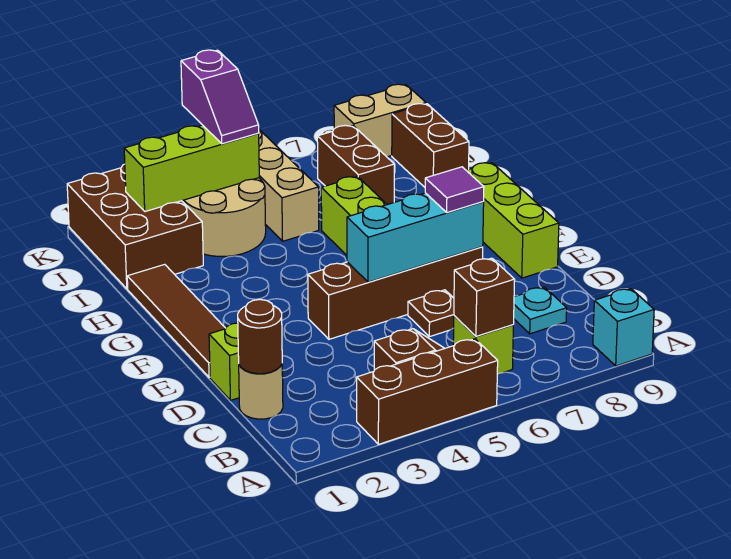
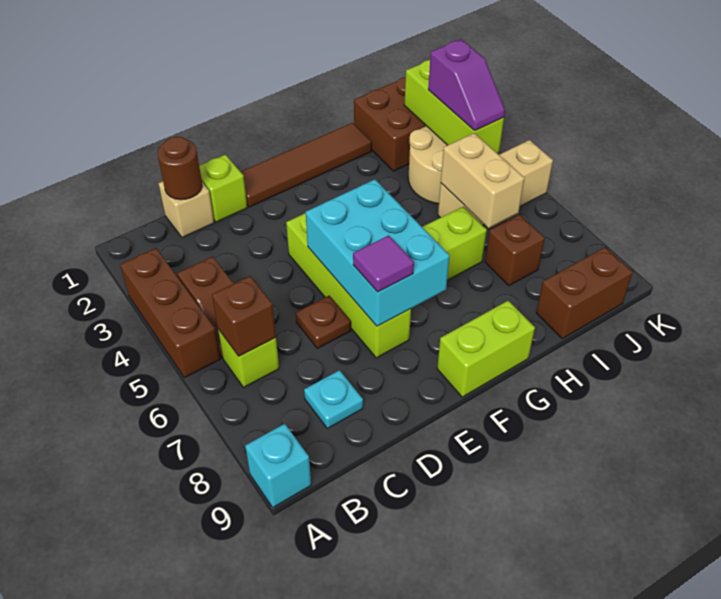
tan round brick C1 level 1 -> tan brick C1 level 1
brown brick E4:E7 level 1 -> lime brick E4:E7 level 1
cyan brick E5:E7 level 2 -> cyan brick E5:F7 level 2
lime brick E9:G9 level 1 -> lime brick F9:G9 level 1
brown brick I7:J7 level 1 -> brown brick I7 level 1
purple slope J4:K4 level 3 top K -> purple slope J3:J4 level 3 top 3
tan brick K8:K9 level 1 -> tan brick I5:I6 level 2

